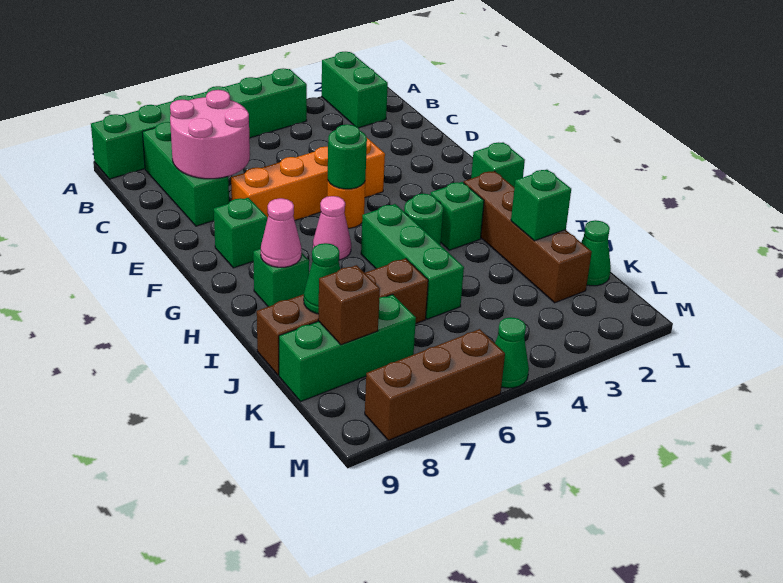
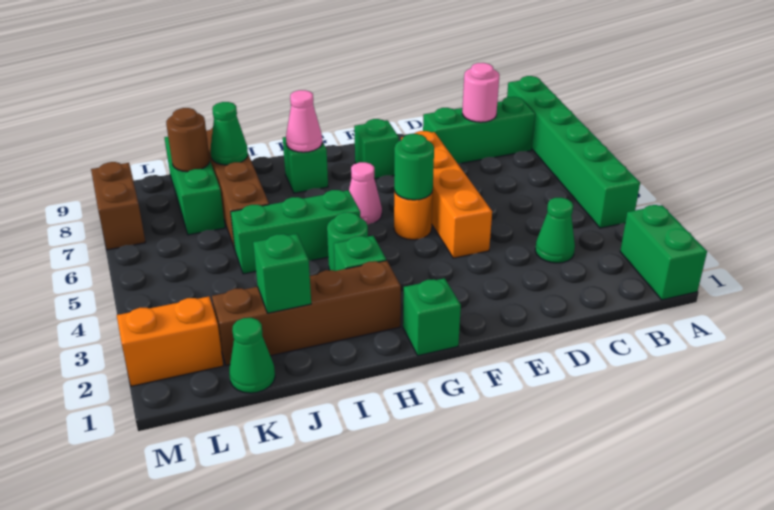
green brick A2:B2 level 1 -> green brick A1:A2 level 1
pink round brick C7:D8 level 2 -> pink round brick C8 level 2
brown brick K8 level 2 -> brown round brick K8 level 2
none -> orange brick L2:M2 level 1
green cone M5 level 1 -> green cone C3 level 1
brown brick M6:M8 level 1 -> brown brick M7:M8 level 1

